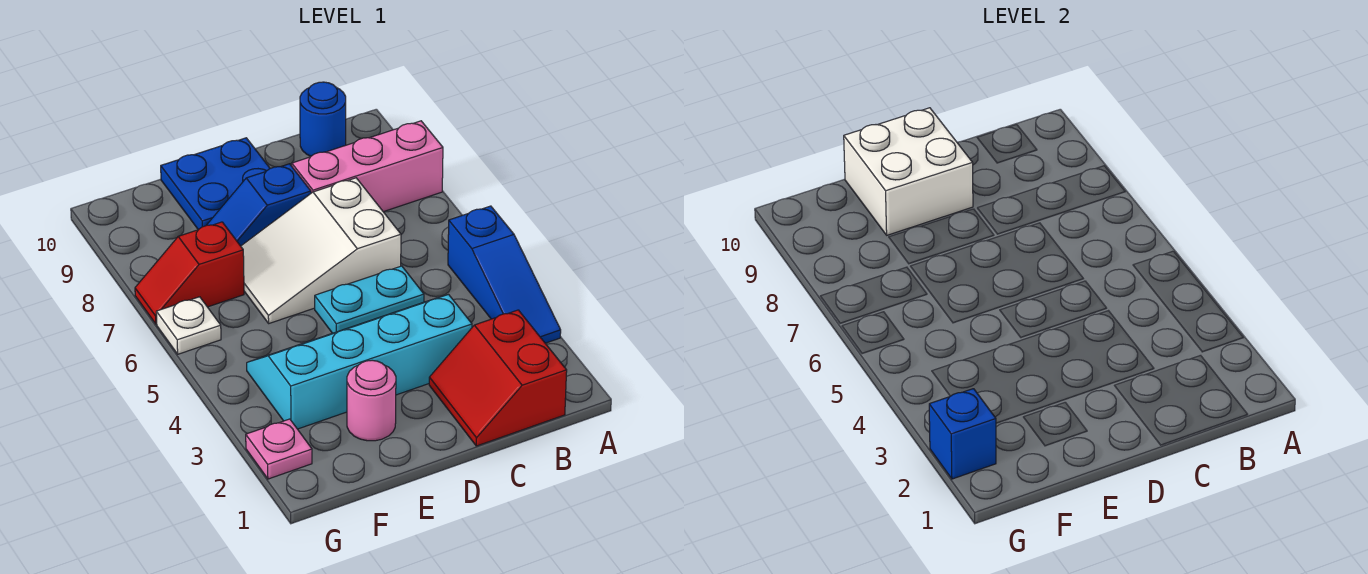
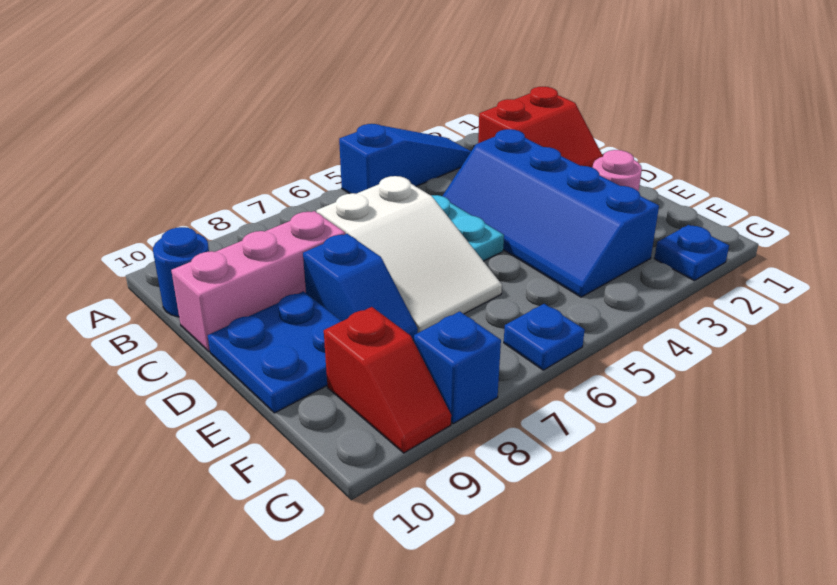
pink brick A8:C8 level 1 -> pink brick C8:C10 level 1
cyan slope C3:F4 level 1 top 3 -> blue slope C3:F4 level 1 top 3
white brick D9:E10 level 2 -> none
red slope F7:G7 level 1 top F -> red slope F9:G9 level 1 top F
pink plate G2 level 1 -> blue plate G2 level 1
blue brick G2 level 2 -> blue brick G8 level 1
white plate G6 level 1 -> blue plate G6 level 1

